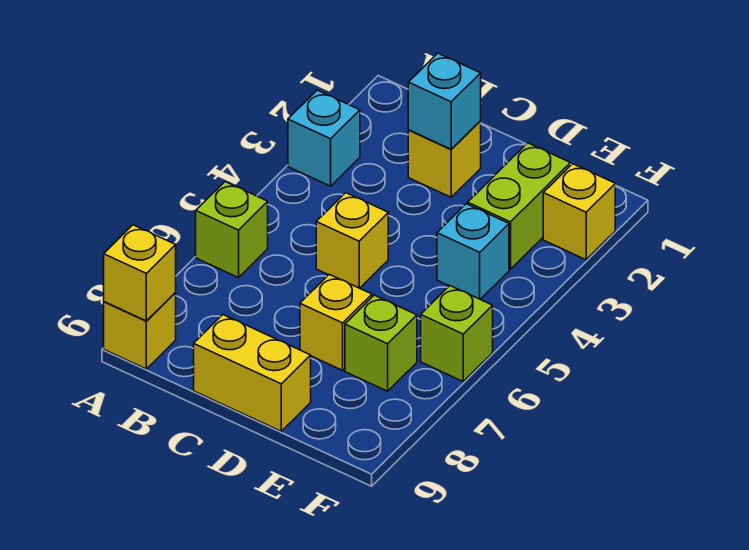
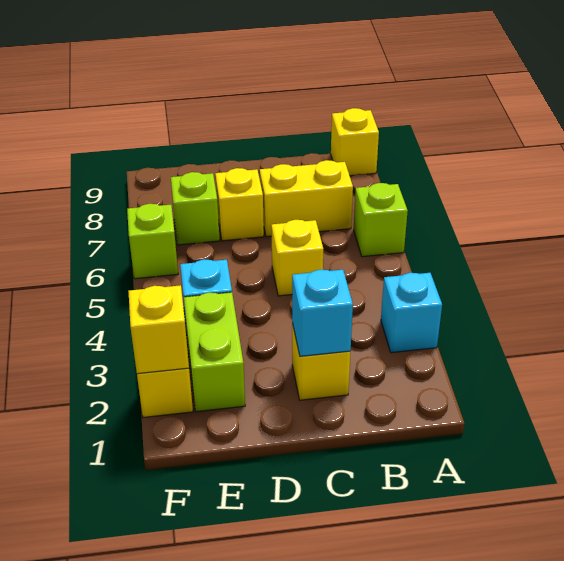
yellow brick A9 level 2 -> yellow brick F2 level 2
yellow brick C9:D9 level 1 -> yellow brick B7:C7 level 1

